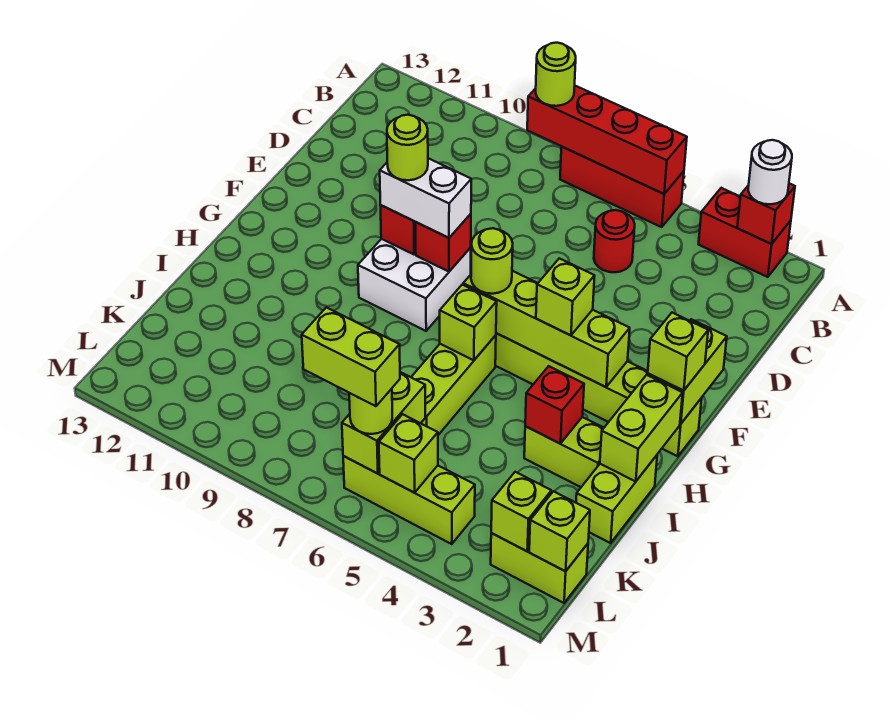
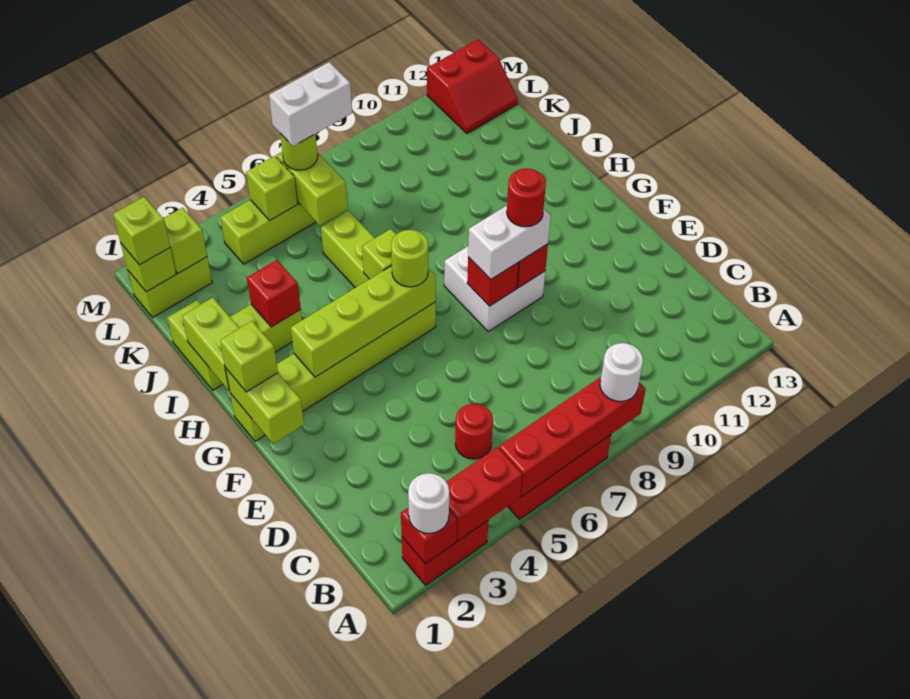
none -> red brick A3:A4 level 2
lime round brick A8 level 3 -> white round brick A8 level 3
lime round brick F9 level 4 -> red round brick F9 level 4
lime brick G4 level 3 -> lime brick L1 level 3
lime brick L6:L7 level 4 -> white brick L6:L7 level 4
none -> red slope L12:M13 level 1 top M

